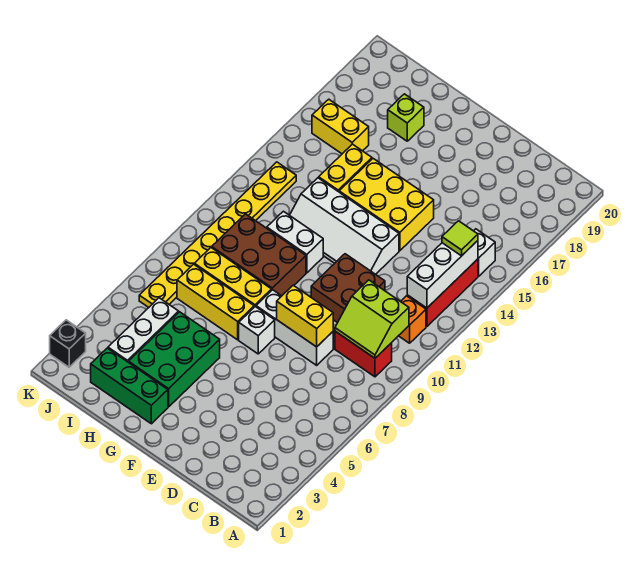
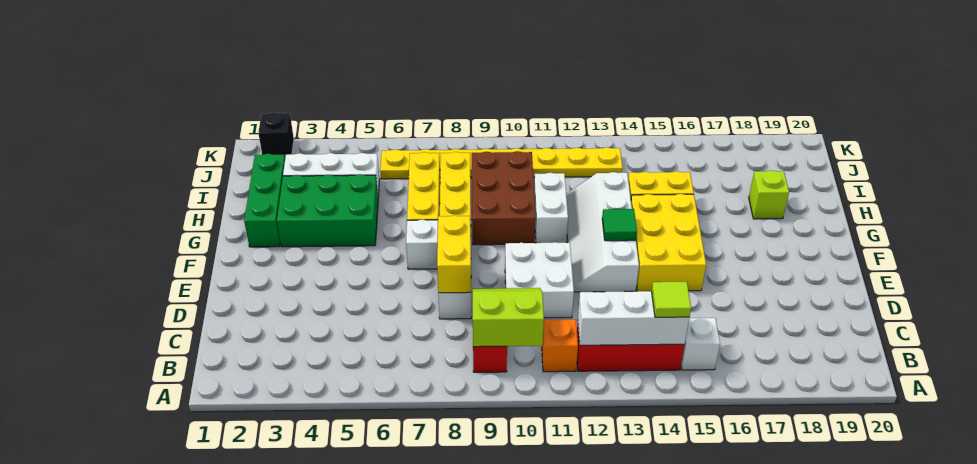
lime slope B9:C10 level 2 top 10 -> lime slope B9:C10 level 2 top B
brown brick D10:E11 level 1 -> white brick D10:E11 level 1
none -> green tile F13 level 2
yellow brick I16:J16 level 1 -> none

